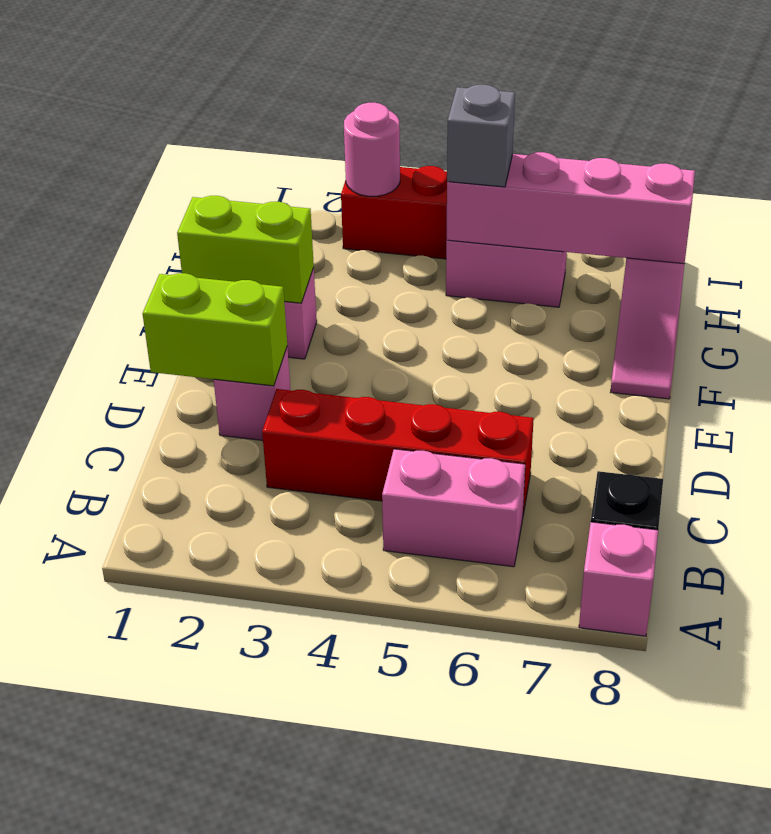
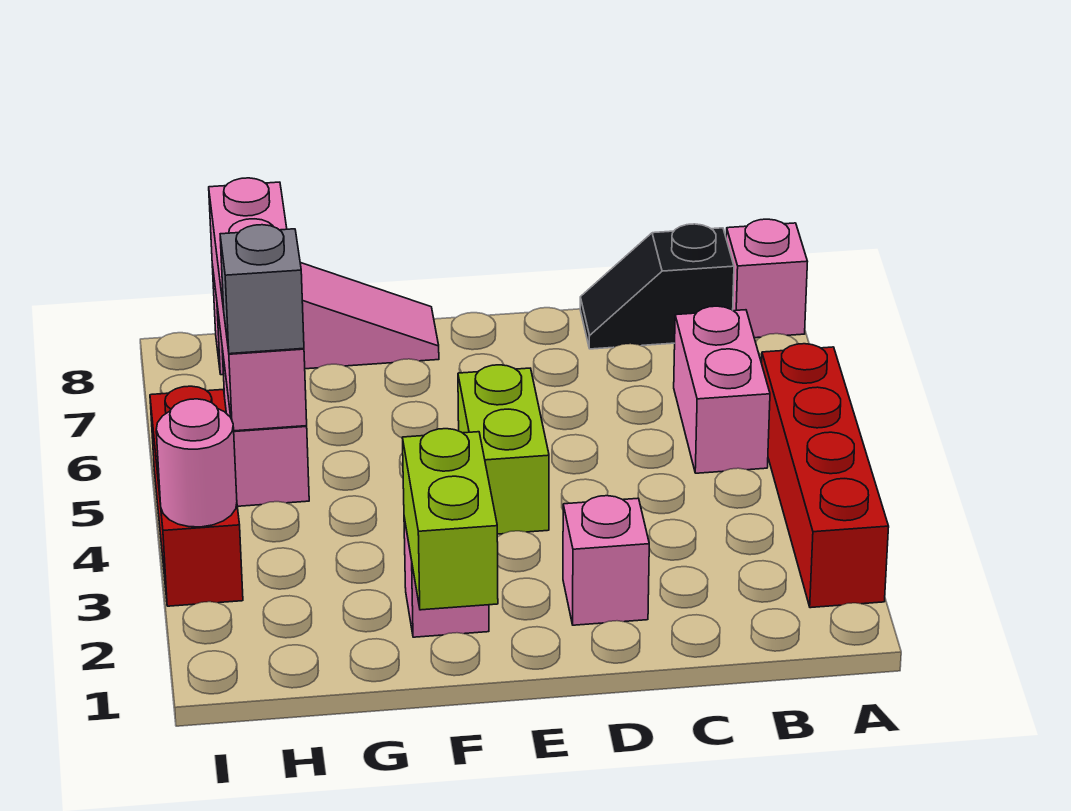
red brick C3:C6 level 1 -> red brick A2:A5 level 1
lime brick D1:D2 level 2 -> lime brick E4:E5 level 1

